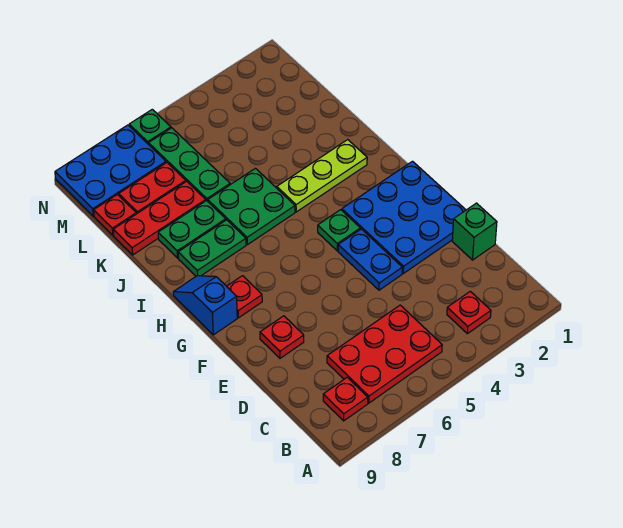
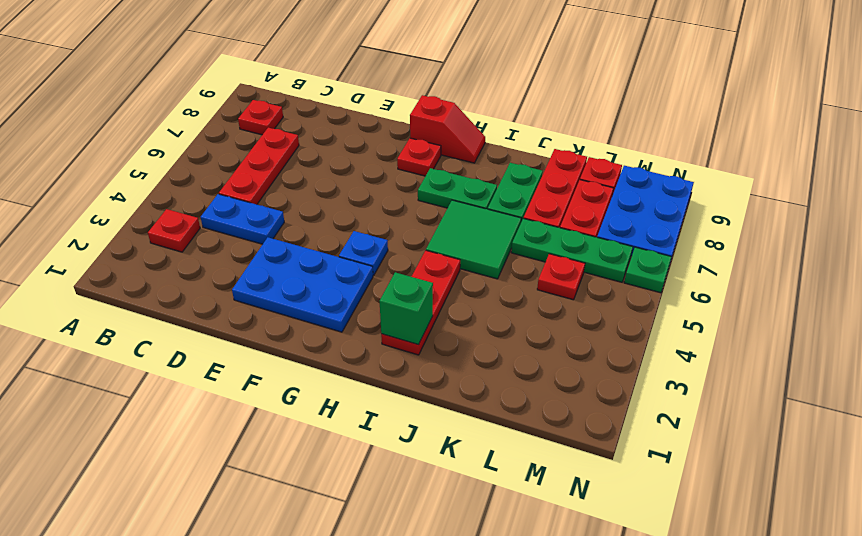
red plate B5:C7 level 1 -> red plate C5:C7 level 1
green brick D1 level 1 -> green brick I2 level 2
blue plate E1:G3 level 1 -> blue plate E2:G3 level 1
blue plate E4:F4 level 1 -> blue plate C4:D4 level 1
red plate E8 level 1 -> red plate L5 level 1
green plate G4 level 1 -> blue plate G4 level 1
blue slope G9:H9 level 1 top G -> red slope G9:H9 level 1 top G
lime plate I2:I4 level 1 -> red plate I2:I4 level 1
green plate I5:J6 level 1 -> green tile I5:J6 level 1
green plate I7:I8 level 1 -> green plate H7:I7 level 1

